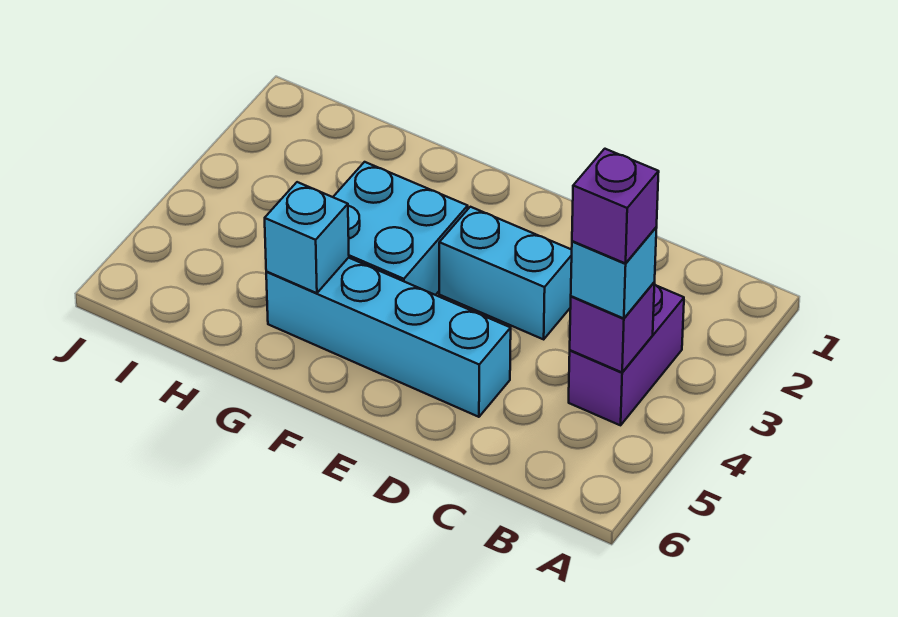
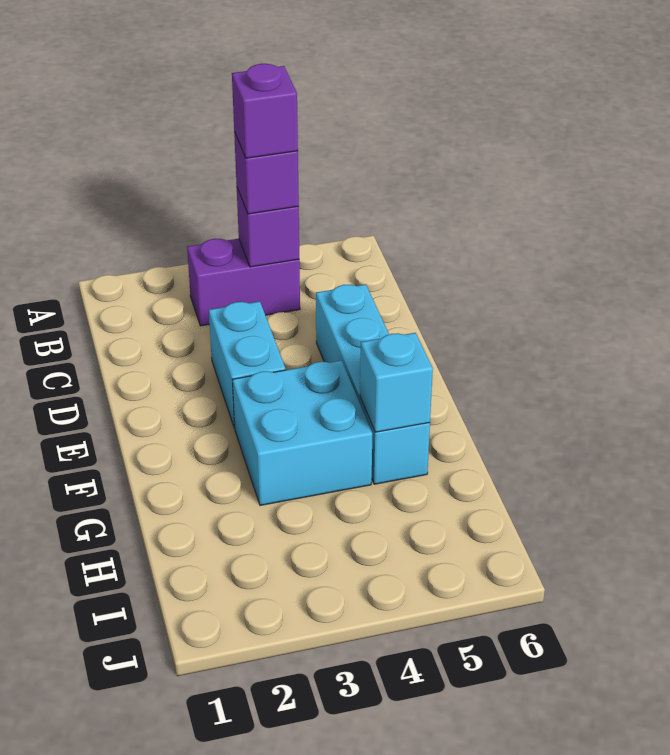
cyan brick B4 level 3 -> purple brick B4 level 3

